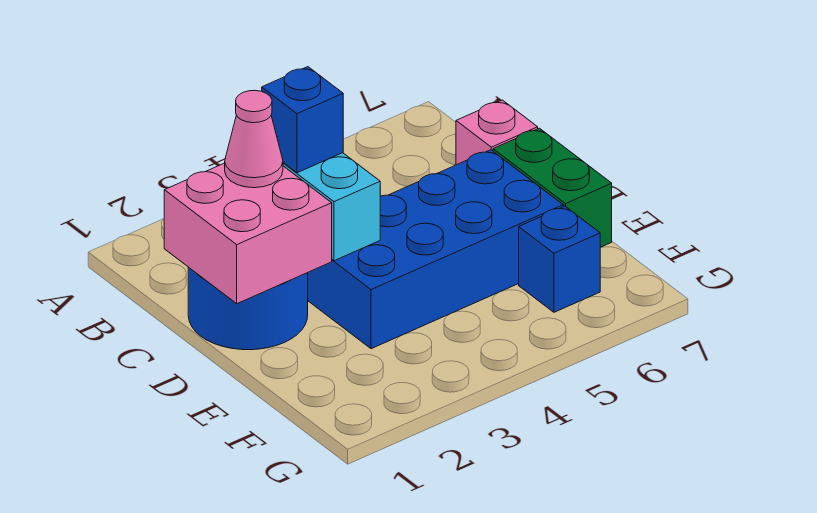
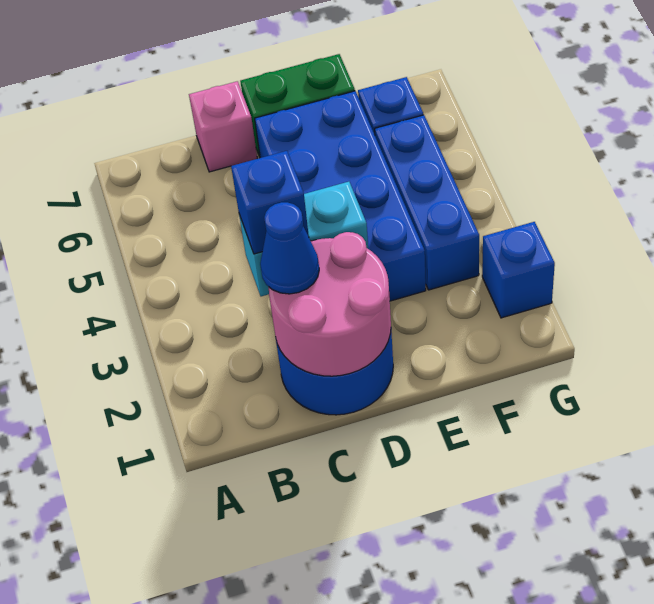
pink brick C1:D2 level 2 -> pink round brick C1:D2 level 2
pink cone C2 level 3 -> blue cone C2 level 3
none -> blue brick F3:F5 level 1
none -> blue brick G2 level 1

